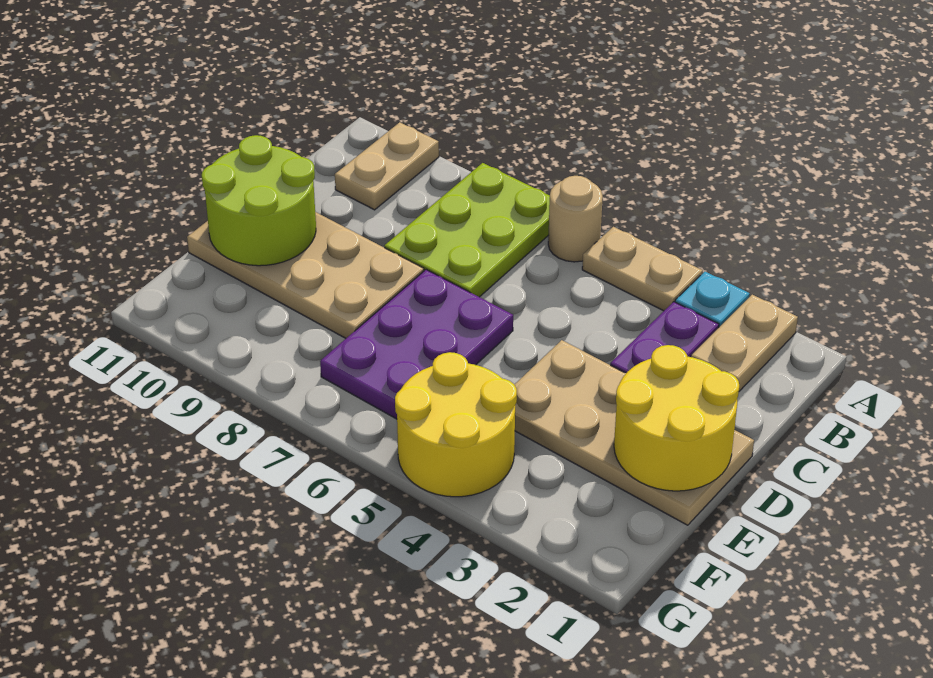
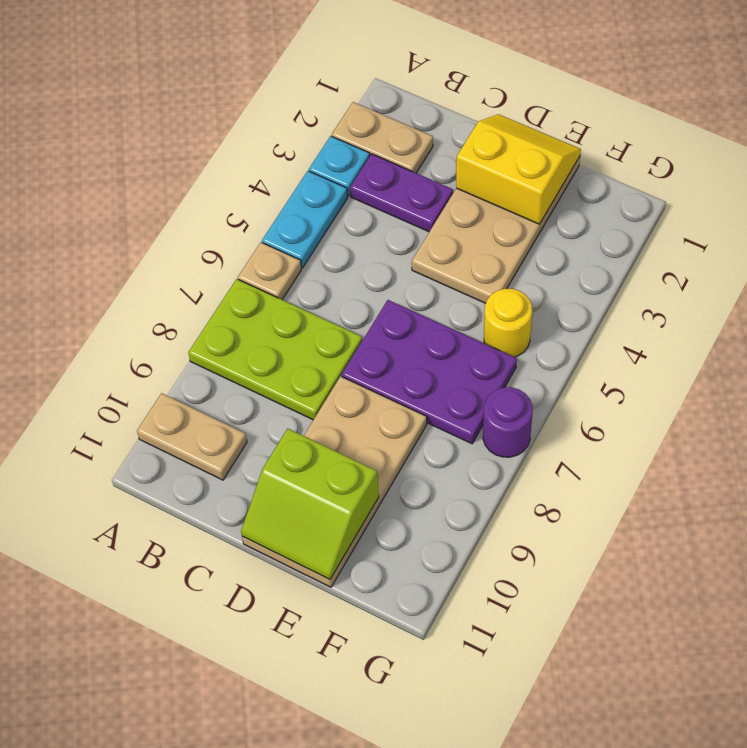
tan plate A4:A5 level 1 -> cyan plate A4:A5 level 1
tan round brick A6 level 1 -> tan plate A6 level 1
yellow round brick D1:E2 level 2 -> yellow slope D1:E2 level 2 top 2
lime round brick D10:E11 level 2 -> lime slope D10:E11 level 2 top 10
yellow round brick F4:G5 level 1 -> yellow round brick F5 level 1
none -> purple round brick G7 level 1

